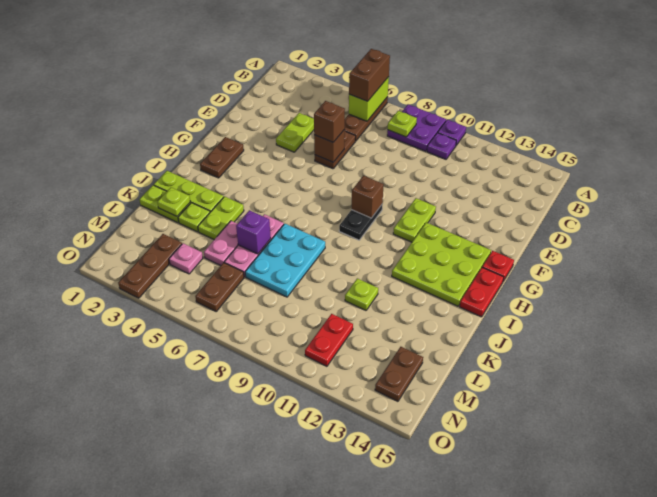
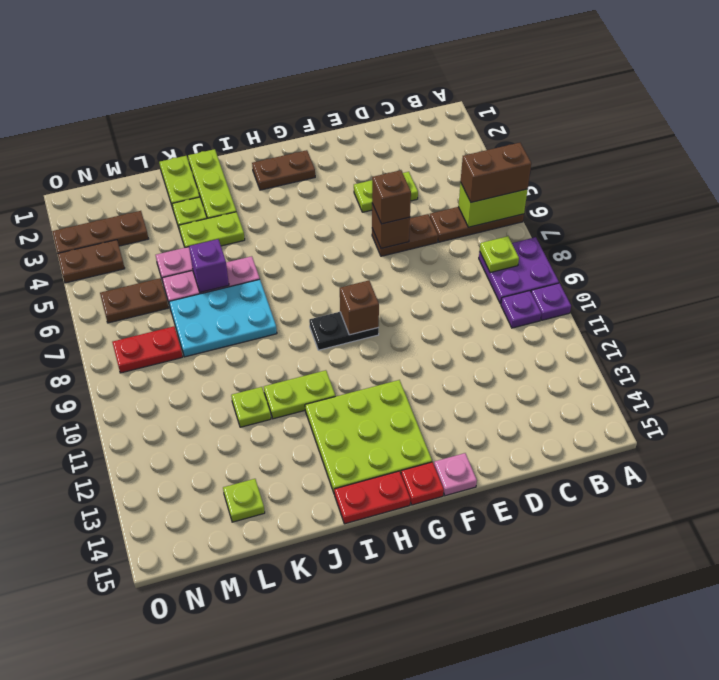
lime plate F11:G11 level 1 -> lime plate I11:J11 level 1
lime plate K2 level 2 -> lime plate L14 level 1
pink plate M4 level 1 -> pink plate F15 level 1
red plate M11:N11 level 1 -> red plate M8:N8 level 1
brown plate M14:N14 level 1 -> brown plate N4:O4 level 1

